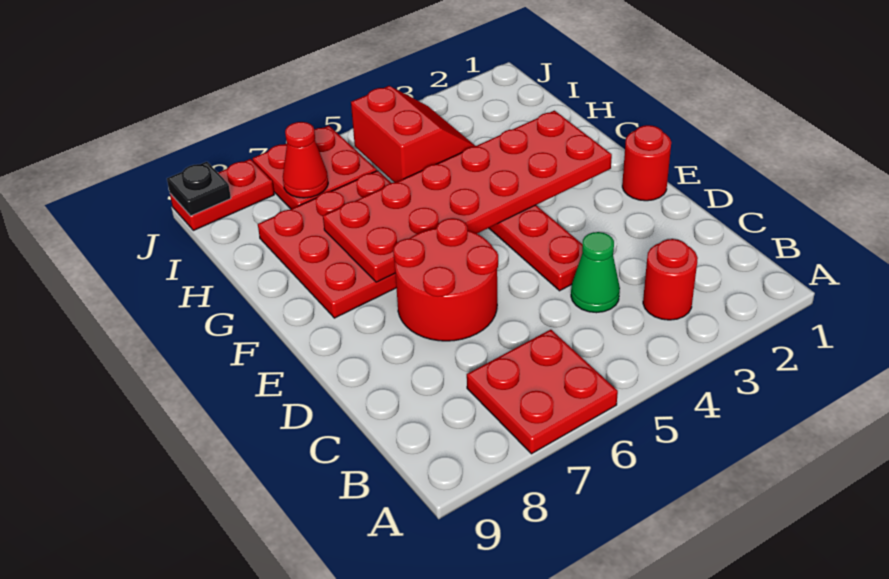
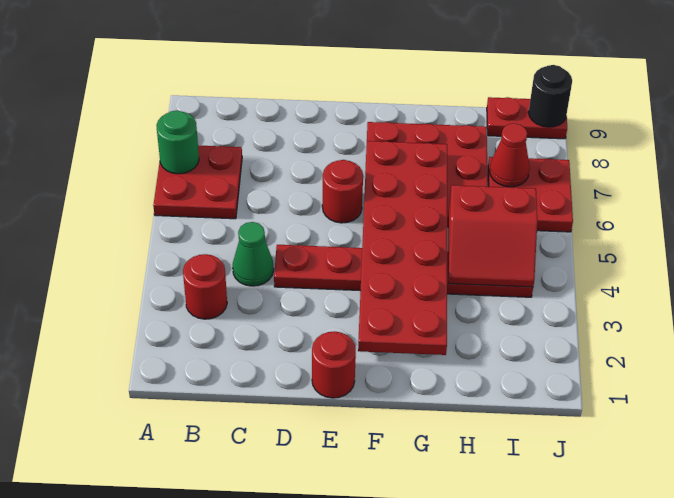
none -> green round brick A7 level 2
red round brick D6:E7 level 1 -> red round brick E6 level 1
red plate J8:J9 level 1 -> red plate I9:J9 level 1
black plate J9 level 2 -> black round brick J9 level 2

